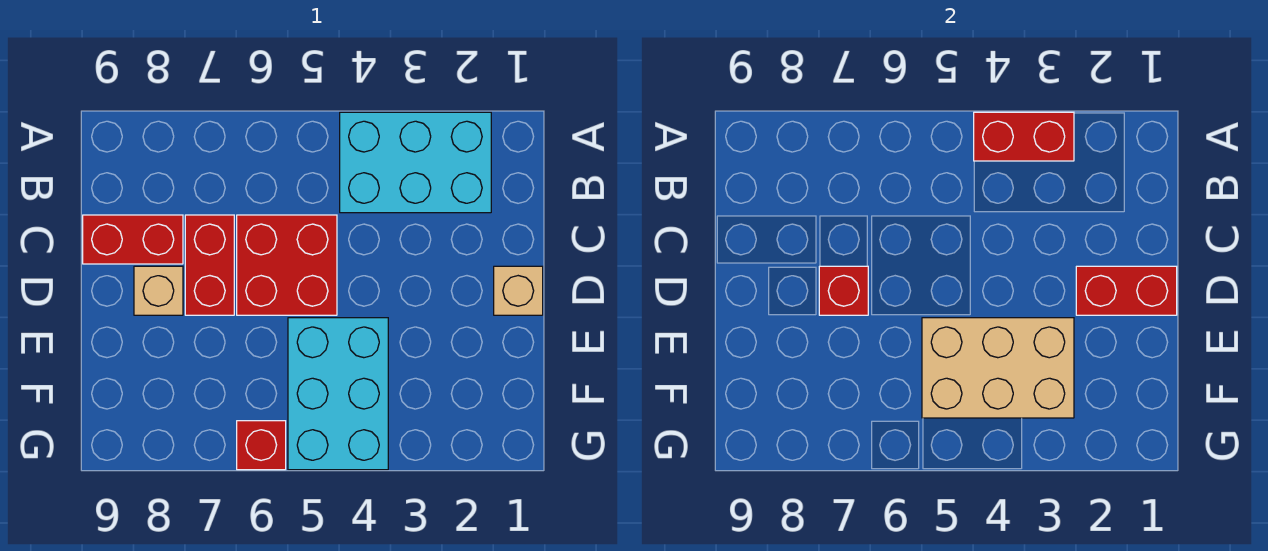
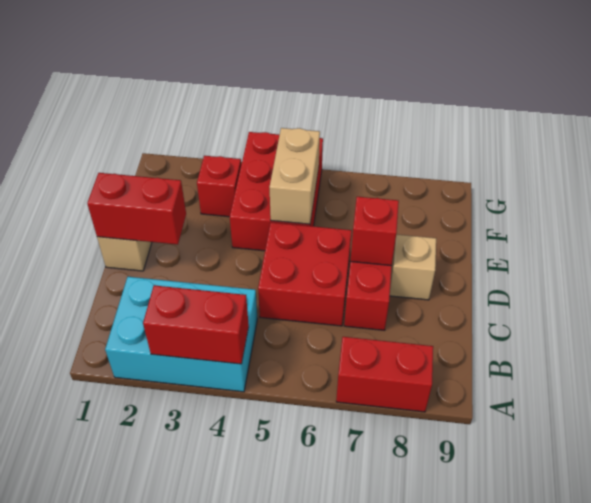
red brick C8:C9 level 1 -> red brick A7:A8 level 1
tan brick E3:F5 level 2 -> tan brick E5:F5 level 2
cyan brick E4:G5 level 1 -> red brick E4:G5 level 1
red brick G6 level 1 -> red brick F3 level 1

